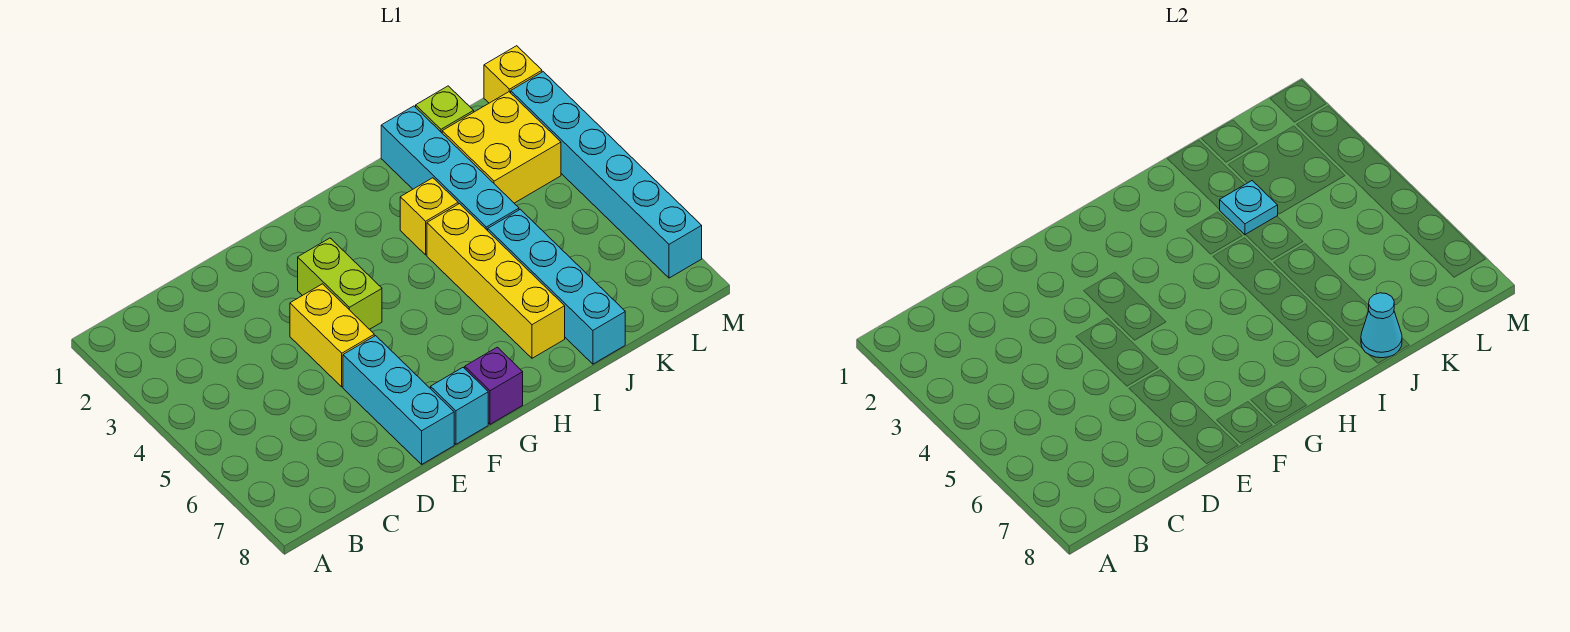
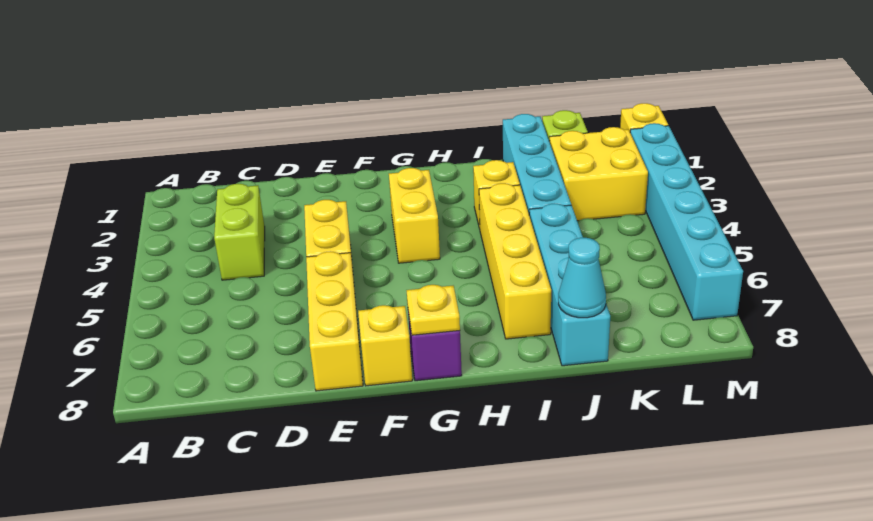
cyan brick E6:E8 level 1 -> yellow brick E6:E8 level 1
lime brick F3:F4 level 1 -> lime brick C3:C4 level 1
cyan brick F8 level 1 -> yellow brick F8 level 1
none -> yellow brick G3:G4 level 1
none -> yellow plate G8 level 2
cyan plate J3 level 2 -> none

